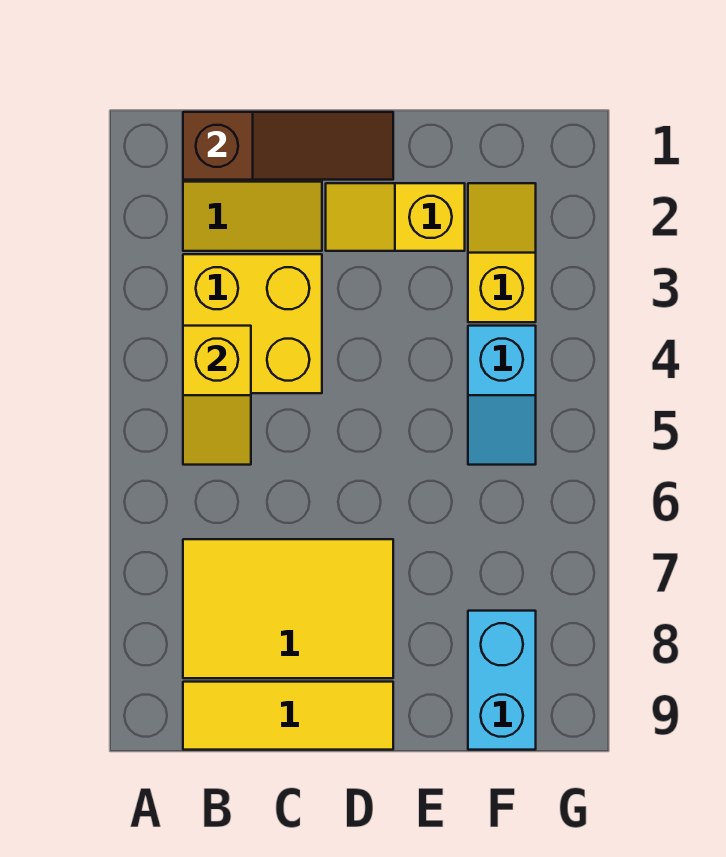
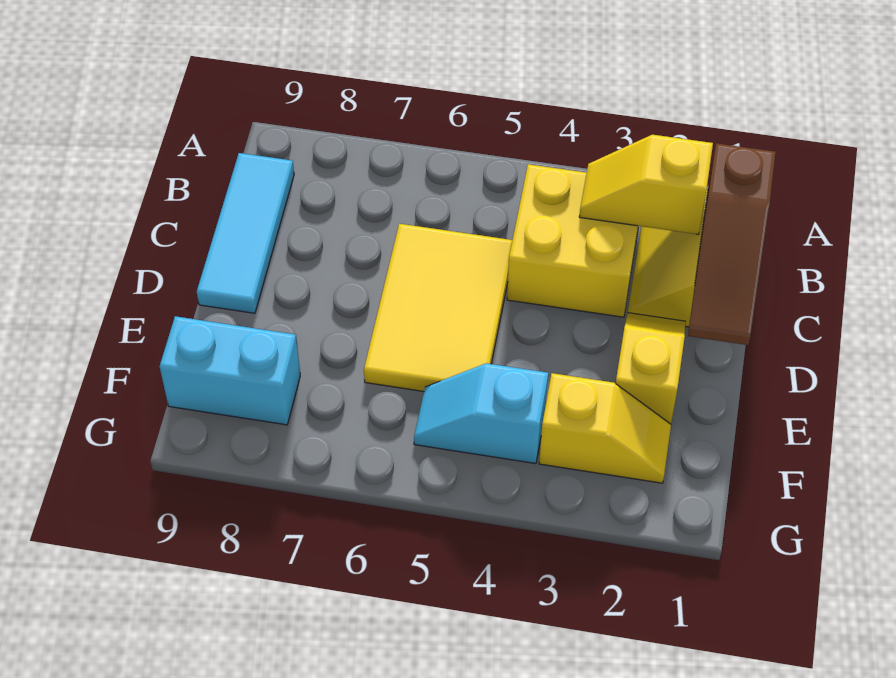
yellow slope B4:B5 level 2 top 4 -> yellow slope B2:B3 level 2 top 2
yellow tile B7:D8 level 1 -> yellow tile C5:E6 level 1
yellow tile B9:D9 level 1 -> cyan tile B9:D9 level 1

